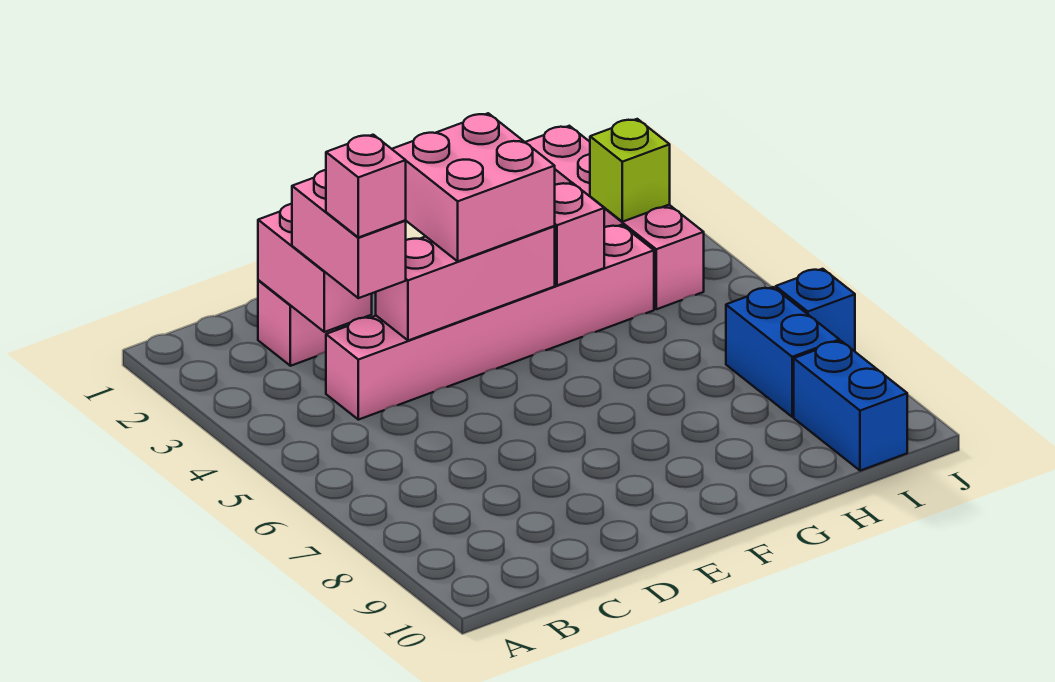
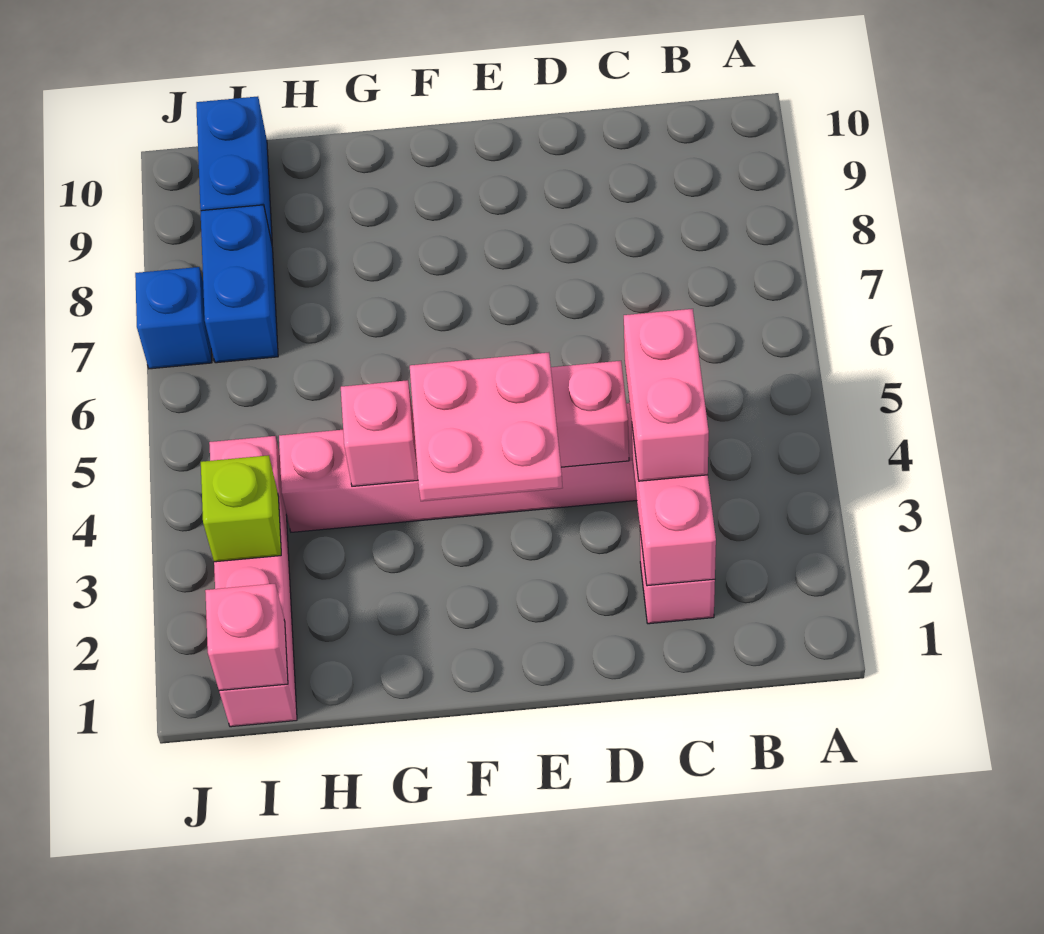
pink brick C4 level 4 -> pink brick I1 level 2
pink brick E3:F4 level 3 -> pink plate E3:F4 level 3

